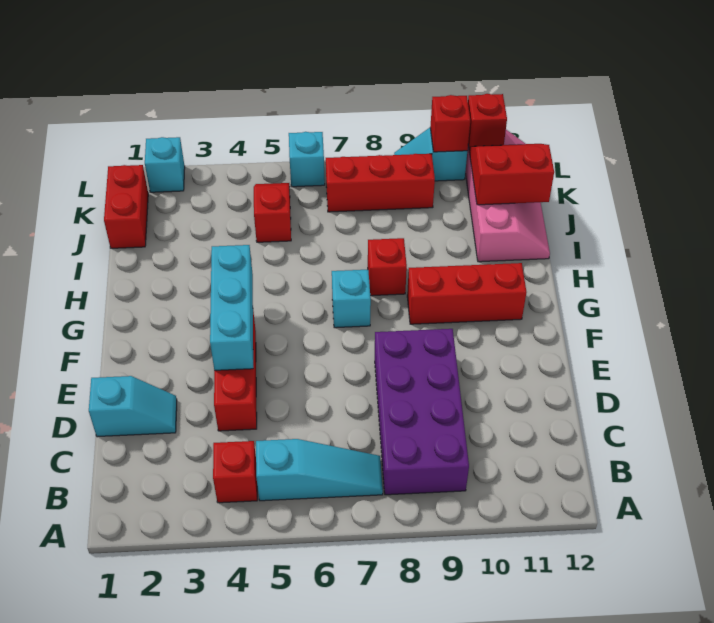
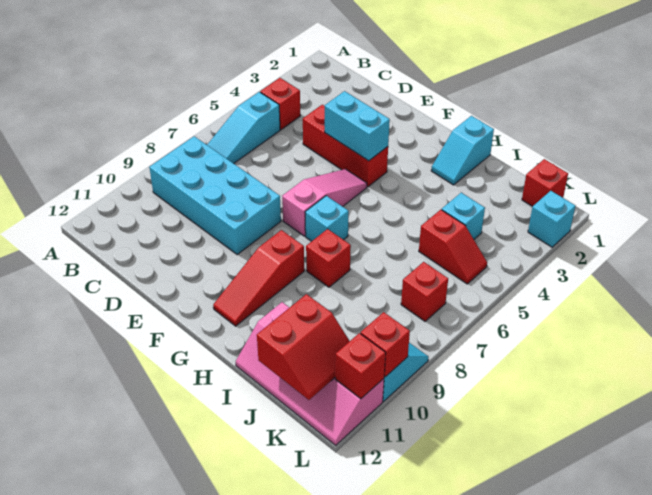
purple brick B8:E9 level 1 -> cyan brick B8:E9 level 1
cyan slope D1:D2 level 1 top 1 -> cyan slope H1:H2 level 1 top 1
cyan brick E4:G4 level 2 -> cyan brick E4:F4 level 2
none -> pink slope F5:F7 level 1 top 7
red brick G9:G11 level 1 -> red slope G9:G11 level 1 top 9
red brick J1:K1 level 1 -> red brick K1 level 1
red brick K7:K9 level 1 -> red brick K7 level 1
cyan brick L6 level 1 -> cyan brick J4 level 1

